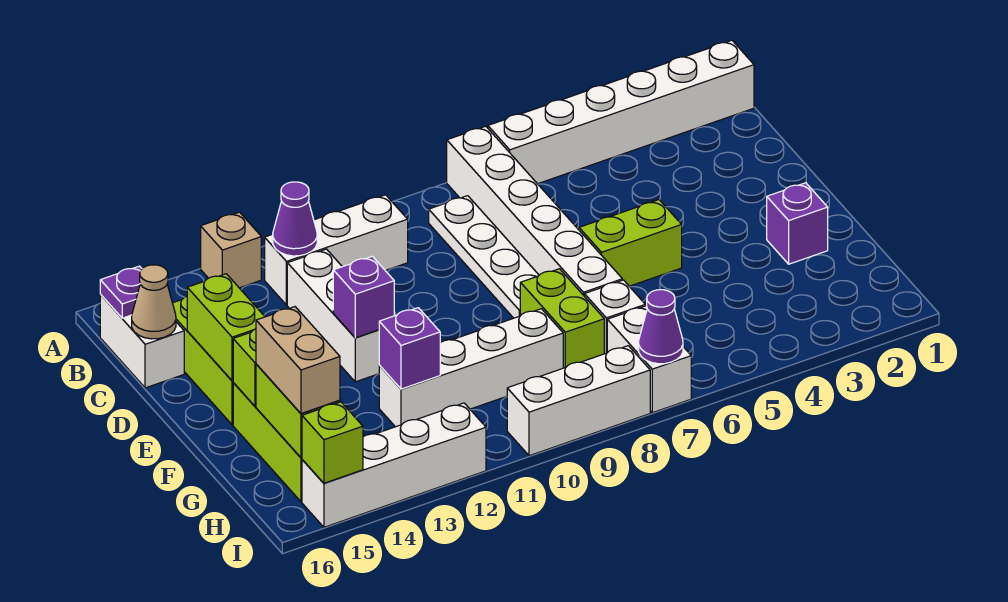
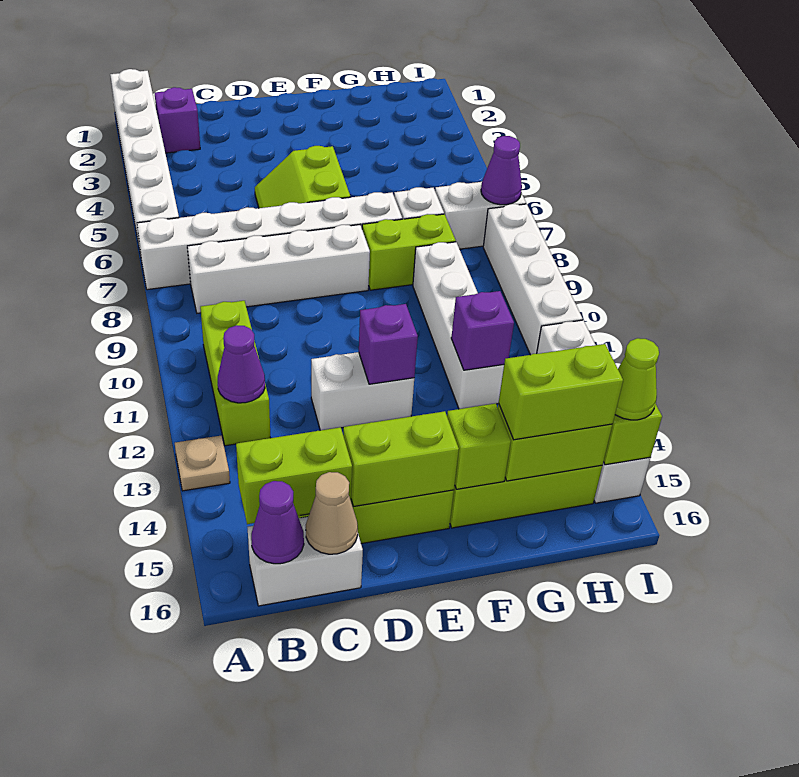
tan brick A13 level 1 -> tan plate A13 level 1
white plate B8:E8 level 1 -> white brick B8:E8 level 1
white brick B10:B12 level 1 -> lime brick B10:B12 level 1
none -> lime brick B15:C15 level 2
purple plate B16 level 2 -> purple cone B16 level 2
white brick C12:E12 level 1 -> white brick D12:E12 level 1
purple brick F2 level 1 -> purple brick B2 level 1
tan brick G15:H15 level 3 -> lime brick G15:H15 level 3
white brick I8:I10 level 1 -> white brick I8:I11 level 1
none -> lime cone I15 level 3

